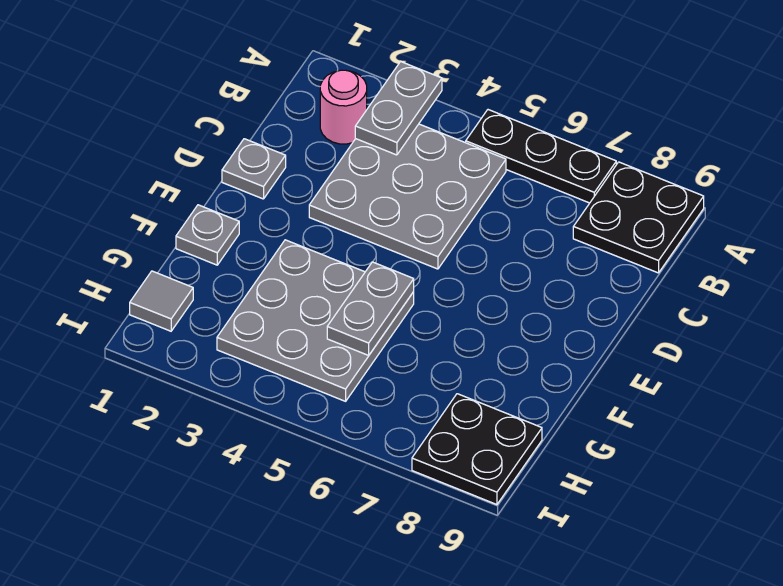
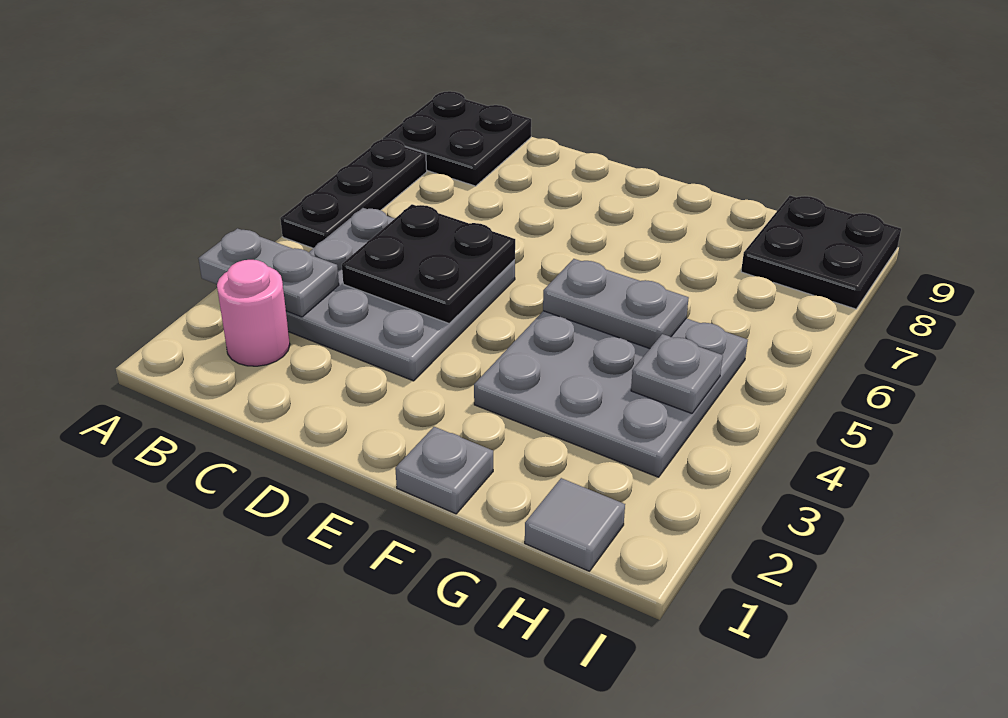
none -> black plate C4:D5 level 2
grey plate D1 level 1 -> grey plate H4 level 2

